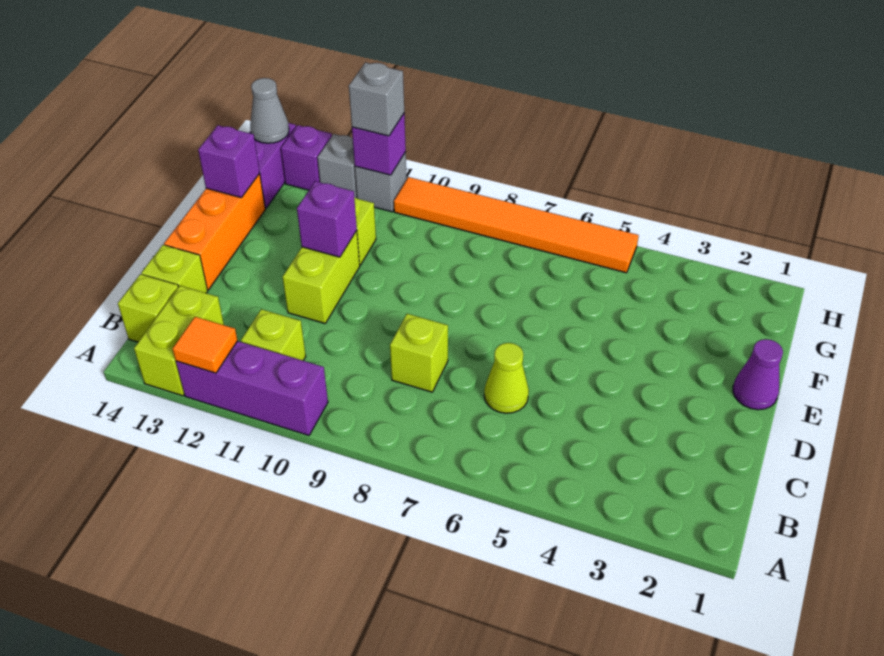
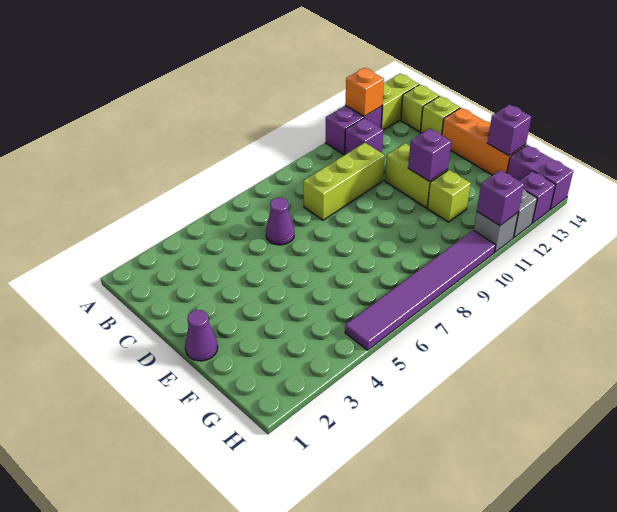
purple brick A10:A12 level 1 -> purple brick A11:A12 level 1
orange tile A12 level 2 -> orange brick A12 level 2
lime brick A13:B13 level 1 -> lime brick A13:A14 level 1
lime brick B11 level 1 -> purple brick B11 level 1
lime cone C6 level 1 -> purple cone C6 level 1
lime brick C8 level 1 -> lime brick C8:C10 level 1
orange tile H5:H10 level 1 -> purple tile H5:H10 level 1
grey brick H11 level 3 -> none
grey cone H14 level 2 -> none

